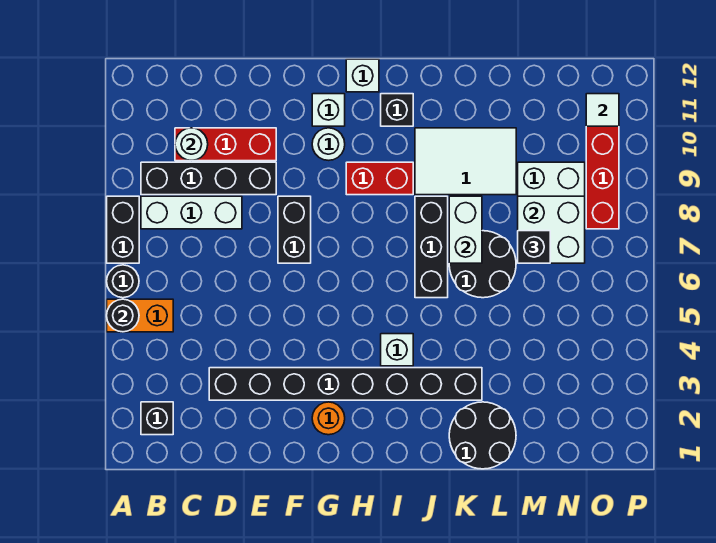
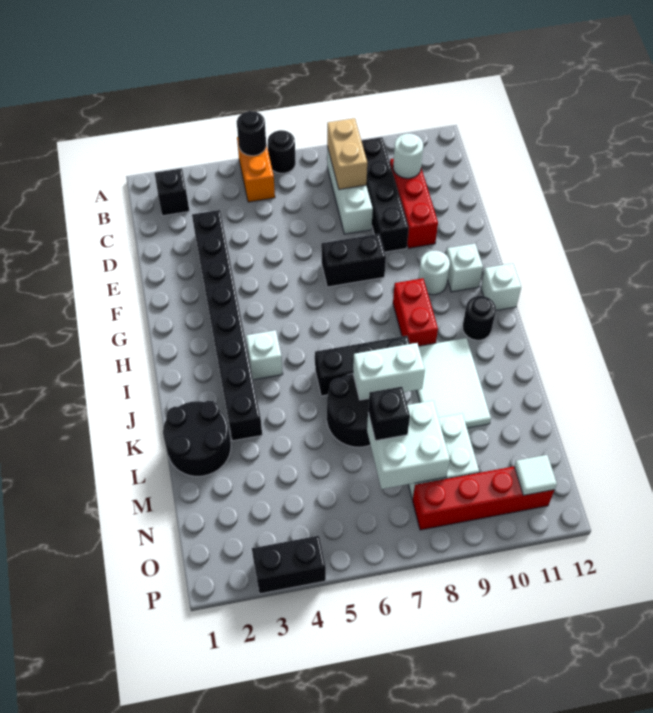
black brick A7:A8 level 1 -> black brick P3:P4 level 1
none -> tan brick B8:C8 level 2
orange round brick G2 level 1 -> none
black brick I11 level 1 -> black round brick I11 level 1

